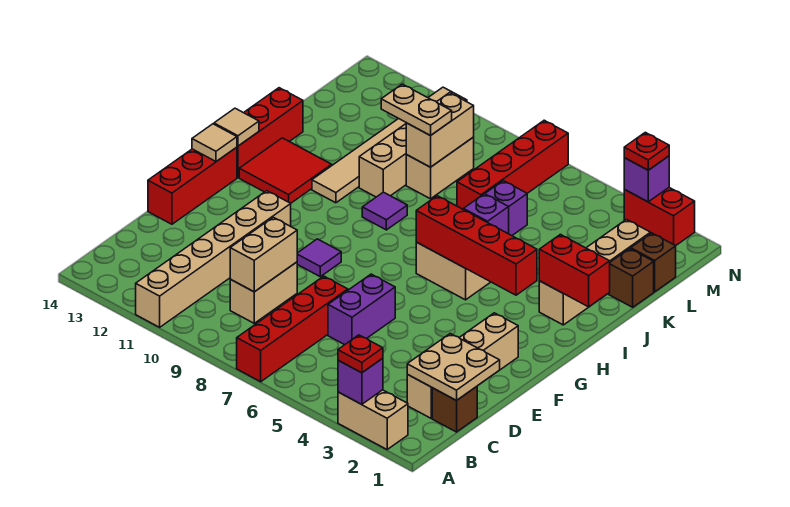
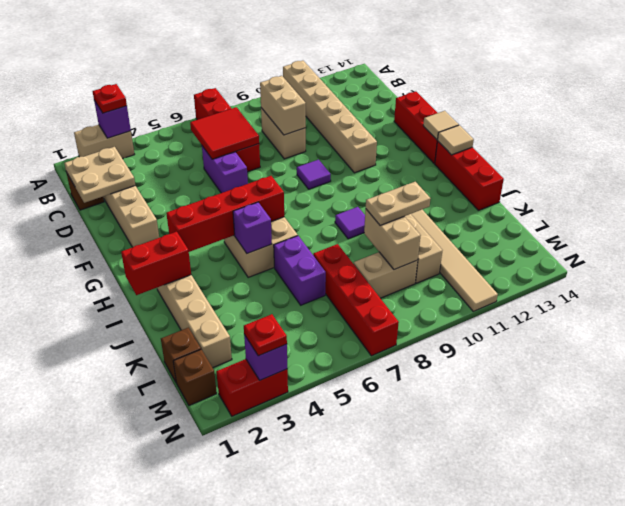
red tile H12:I13 level 1 -> red tile C6:D7 level 2
brown brick K1 level 1 -> brown brick M1 level 1
tan brick K9:L9 level 1 -> tan brick L8:L9 level 1

